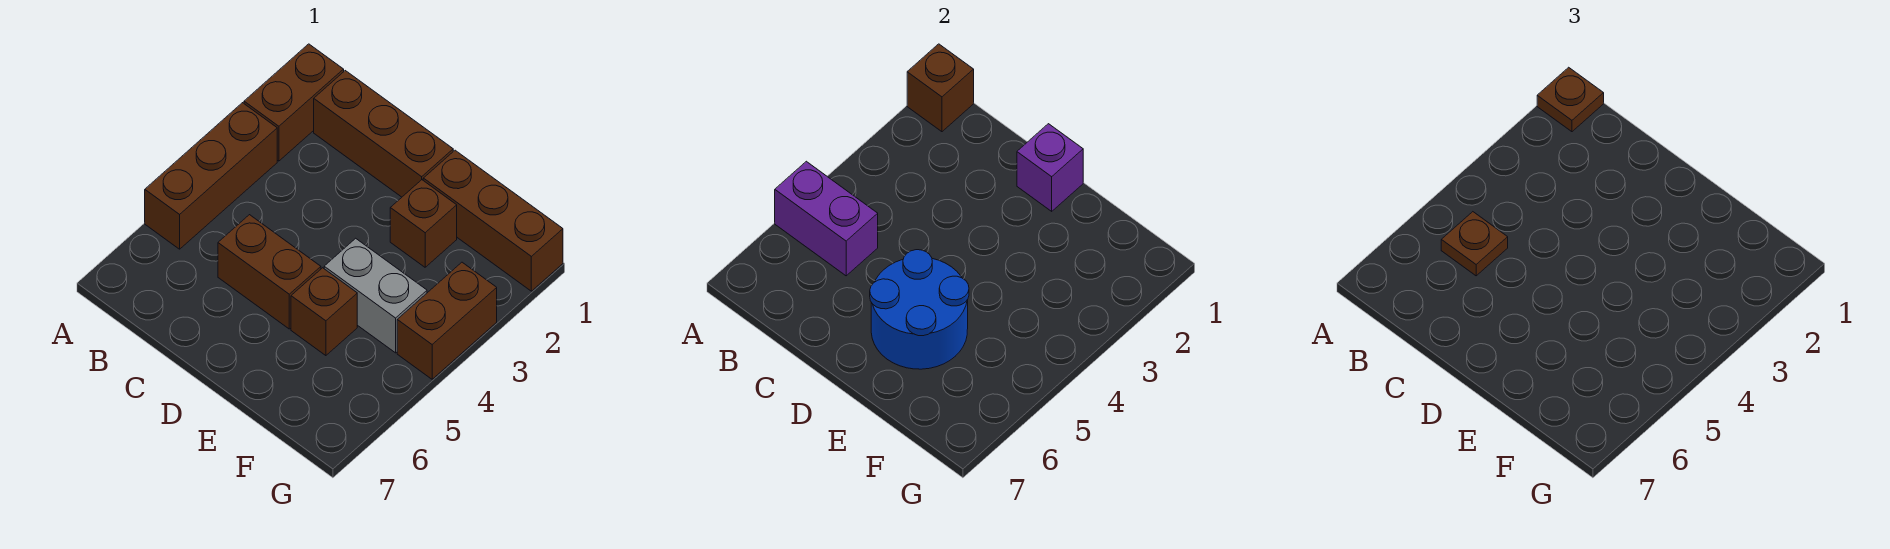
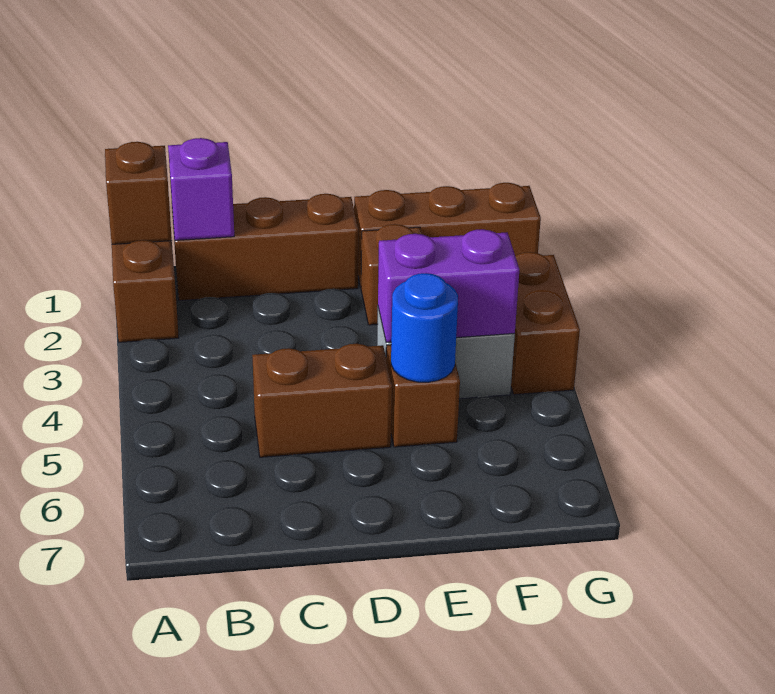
brown plate A1 level 3 -> none
brown brick A3:A5 level 1 -> none
purple brick A5:B5 level 2 -> purple brick E4:F4 level 2
brown plate B5 level 3 -> none
purple brick D1 level 2 -> purple brick B1 level 2
blue round brick D5:E6 level 2 -> blue round brick E5 level 2

